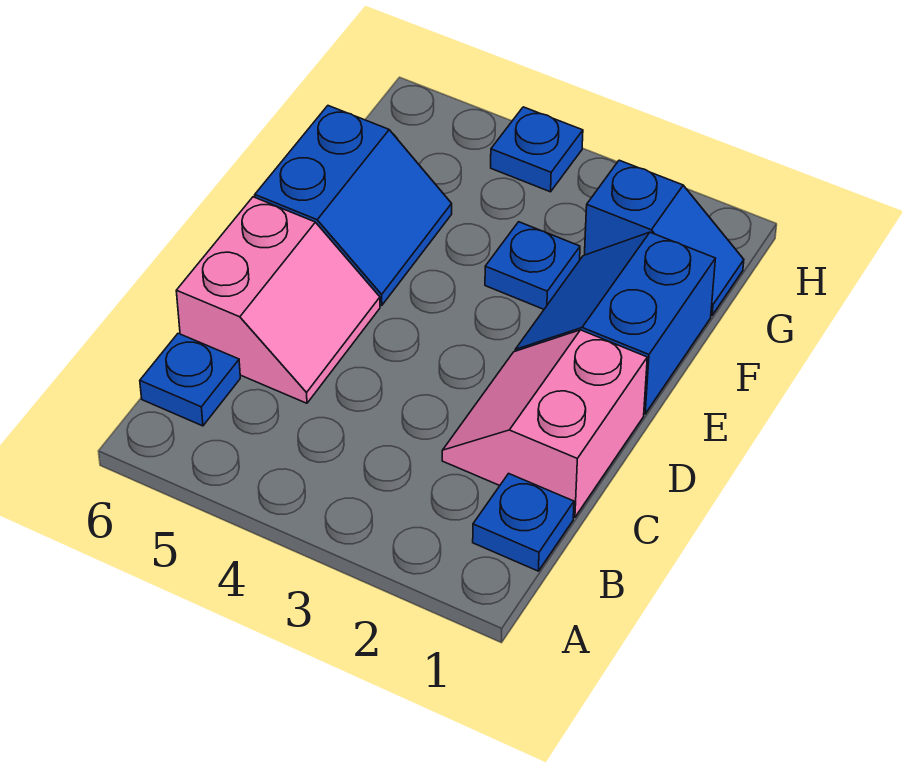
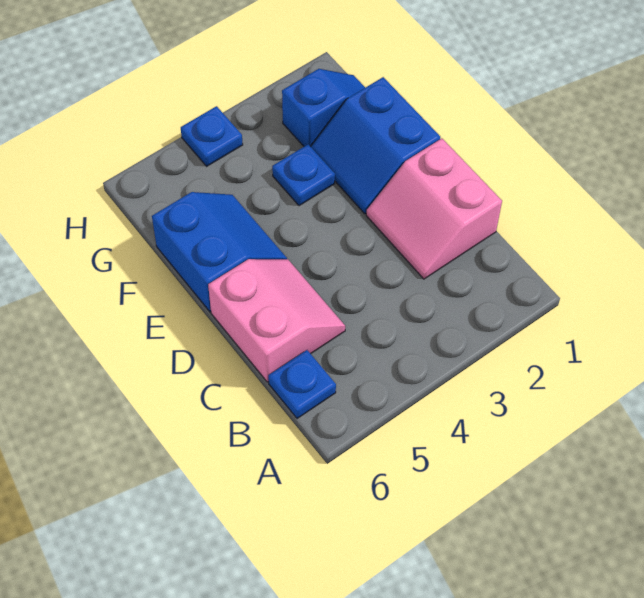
blue plate B1 level 1 -> none

